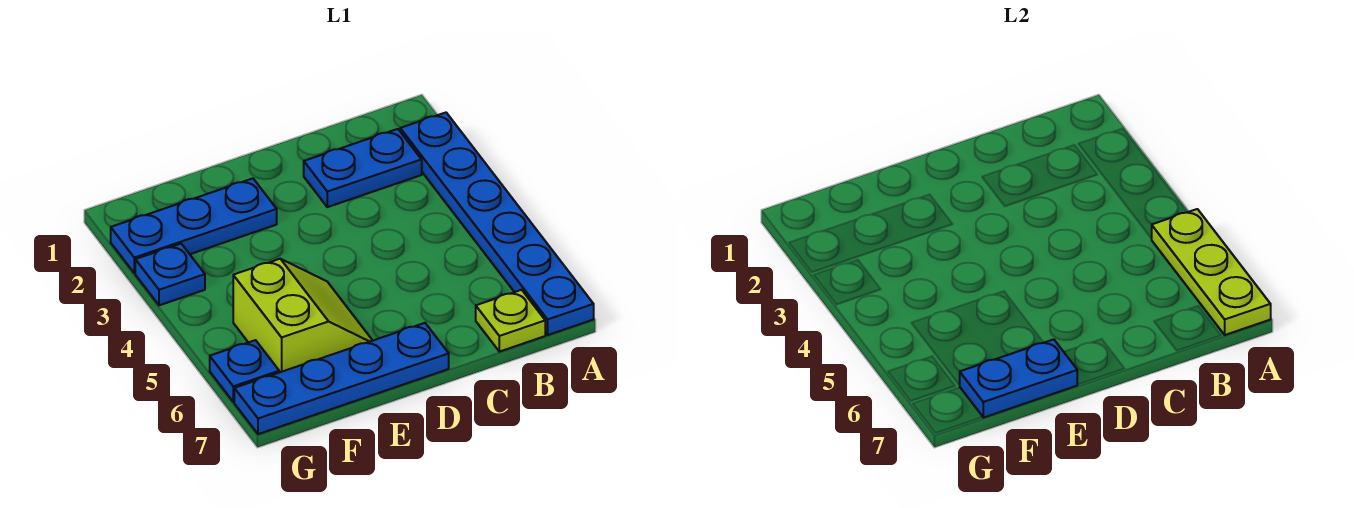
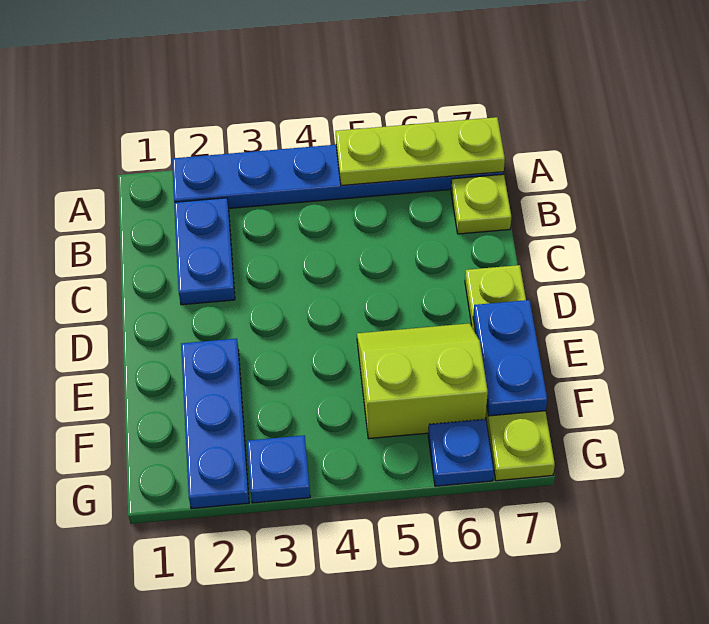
blue plate D7:G7 level 1 -> lime plate D7:G7 level 1

